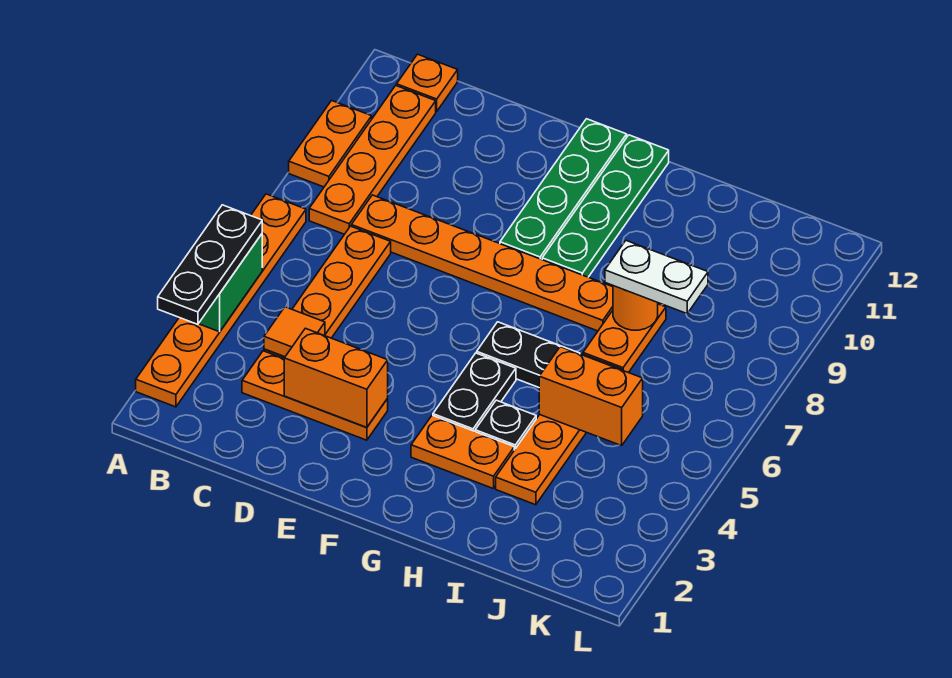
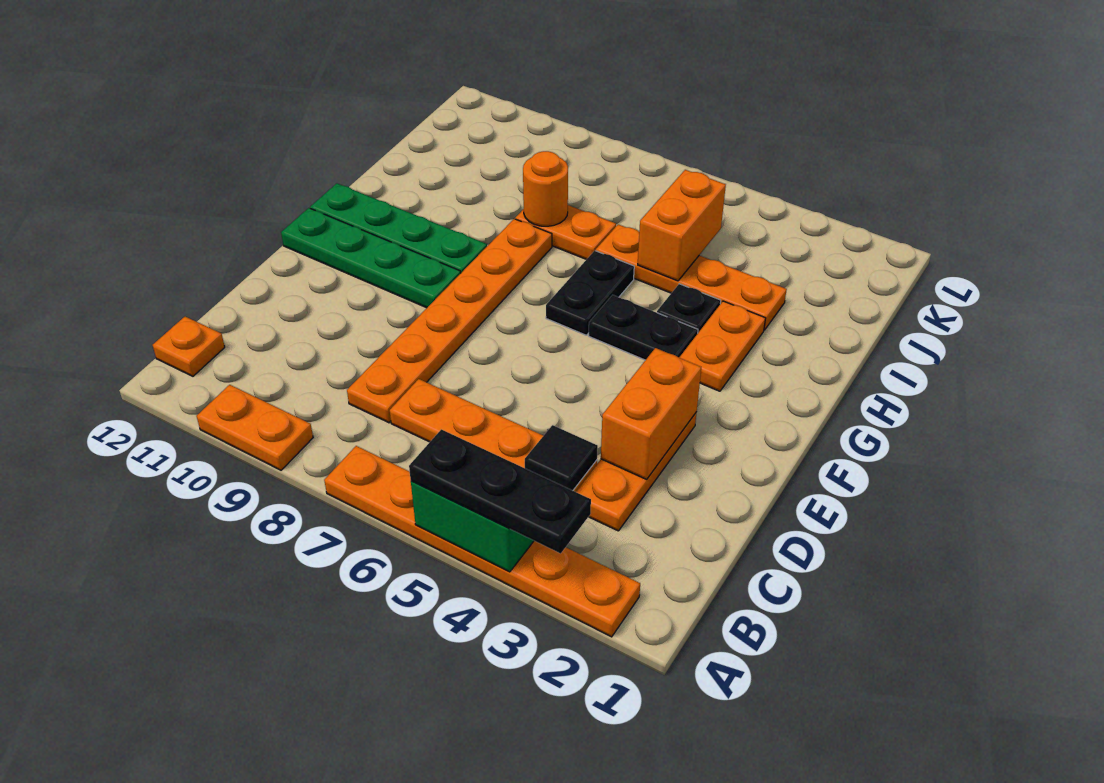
orange plate B8:B11 level 1 -> none
orange tile C4 level 2 -> black tile C4 level 2
white plate I8:J8 level 3 -> none

